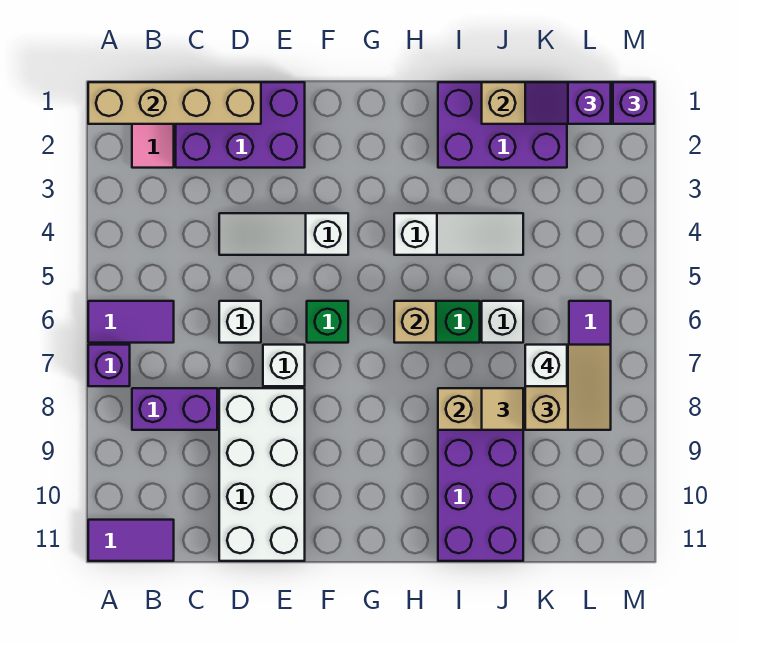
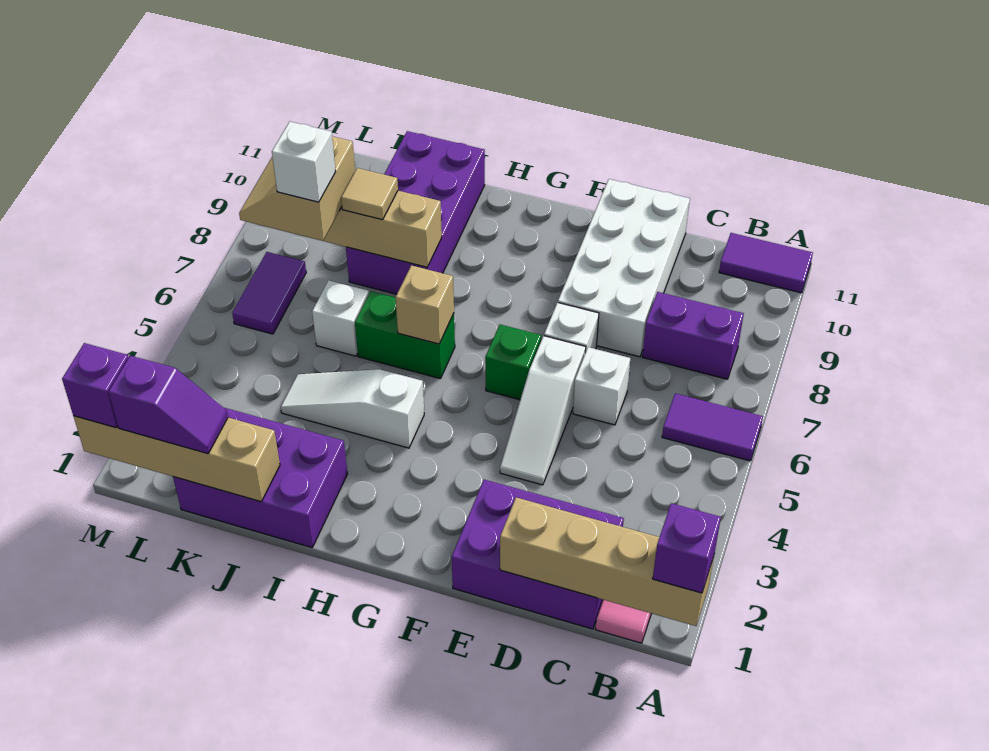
purple brick A7 level 1 -> purple brick A1 level 3
white slope D4:F4 level 1 top F -> white slope E4:E6 level 1 top 6

